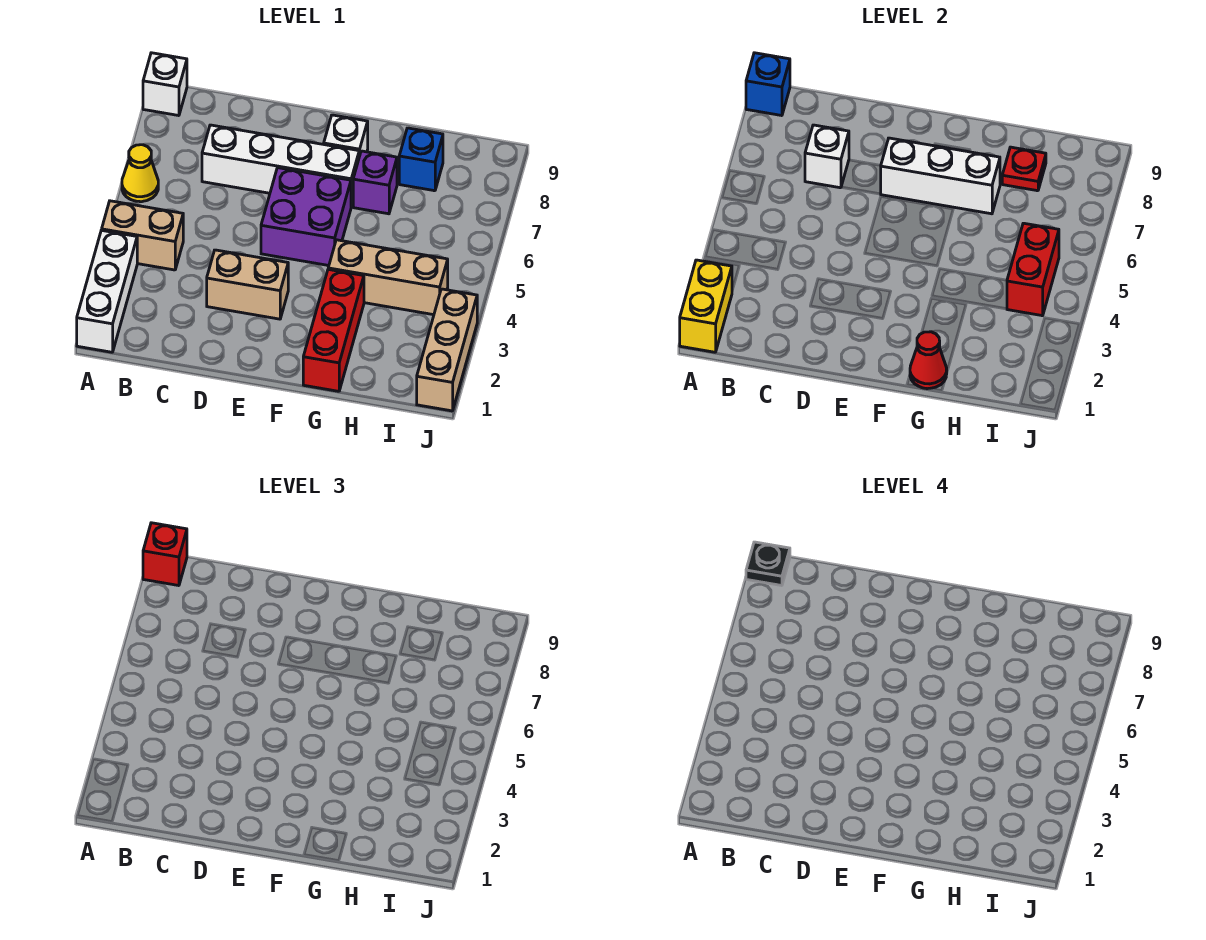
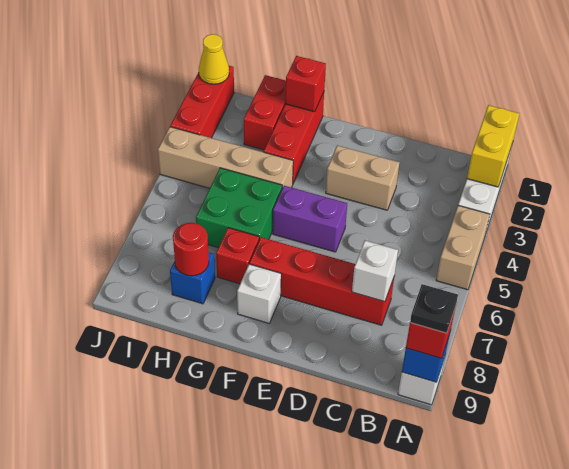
tan brick A4:B4 level 1 -> tan brick A4:A5 level 1
yellow cone A6 level 1 -> yellow cone J1 level 2
white brick C7:F7 level 1 -> red brick C7:F7 level 1
purple brick E5:F6 level 1 -> purple brick E5:F5 level 1
white brick E7:G7 level 2 -> none
red cone G1 level 2 -> red brick G1 level 2
tan brick G4:I4 level 1 -> tan brick G4:J4 level 1
none -> green brick G5:H6 level 1
purple brick G7 level 1 -> red brick G7 level 1
red plate H8 level 2 -> red round brick H8 level 2
red brick I4:I5 level 2 -> red brick H1:H2 level 1
tan brick J1:J3 level 1 -> red brick J1:J3 level 1

